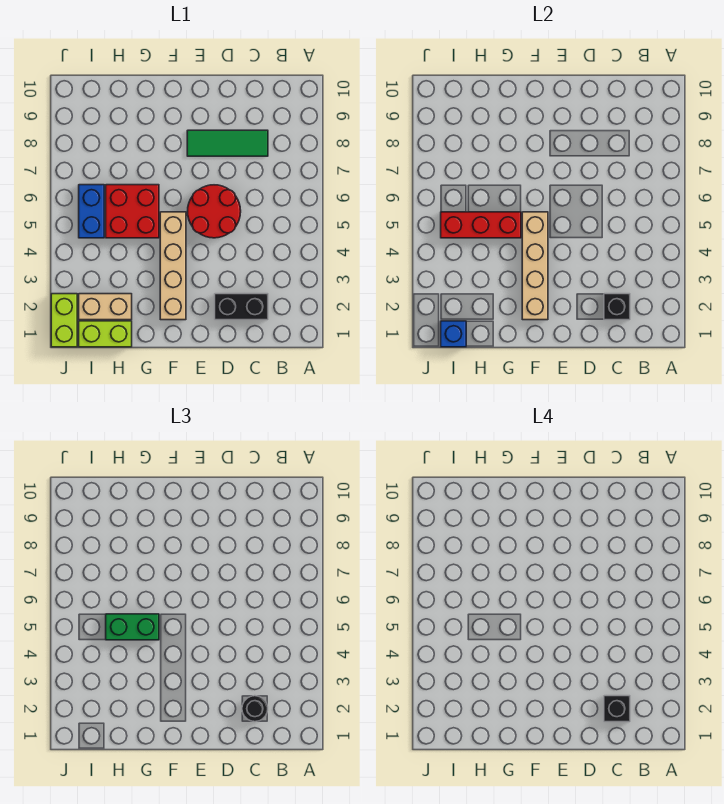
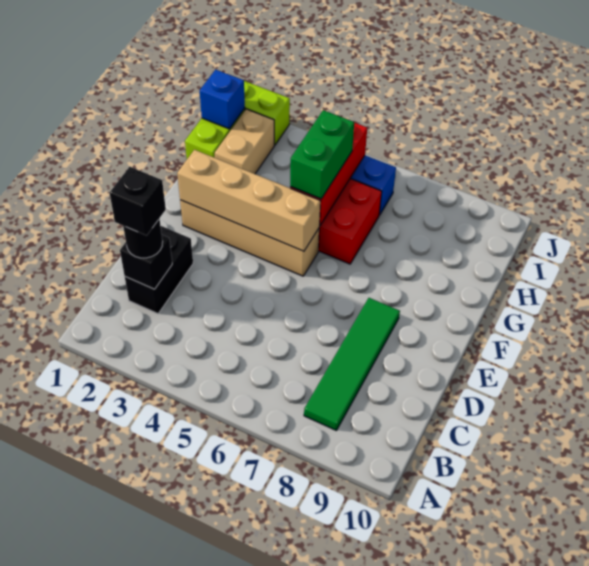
green tile C8:E8 level 1 -> green tile B8:E8 level 1
red round brick D5:E6 level 1 -> none

